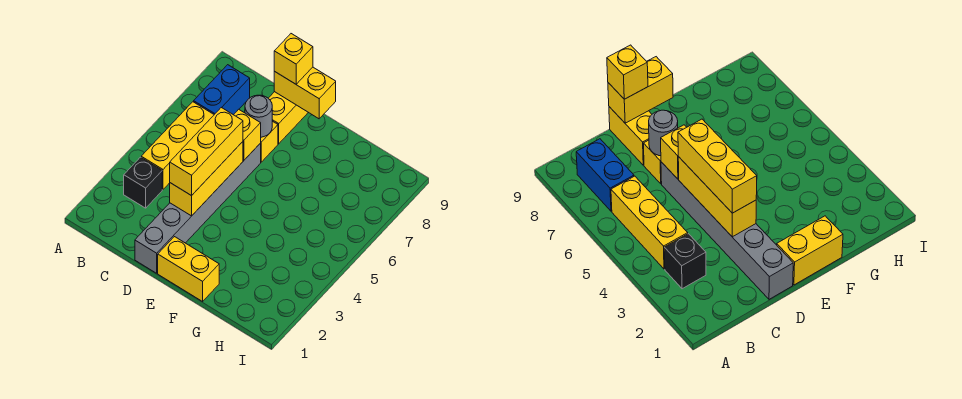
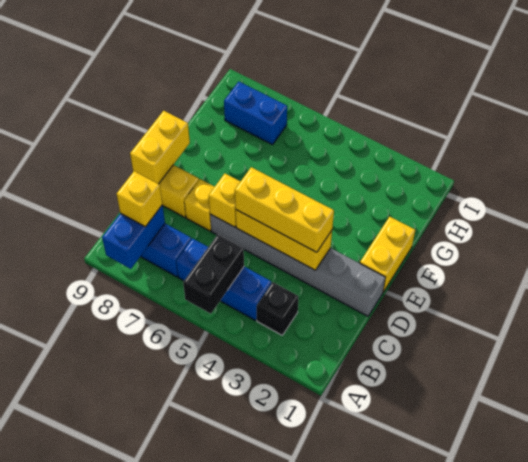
none -> black brick A5:B5 level 2
none -> blue brick A8:B8 level 2
yellow brick B4:B6 level 1 -> blue brick B4:B6 level 1
grey round brick D7 level 2 -> none
yellow brick D9 level 3 -> yellow brick B8 level 3
none -> blue brick H7:H8 level 1

